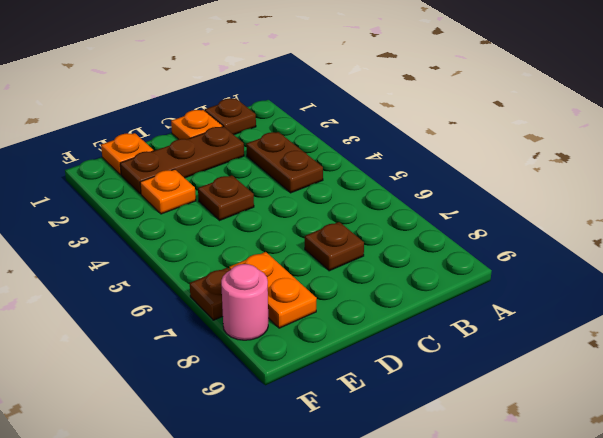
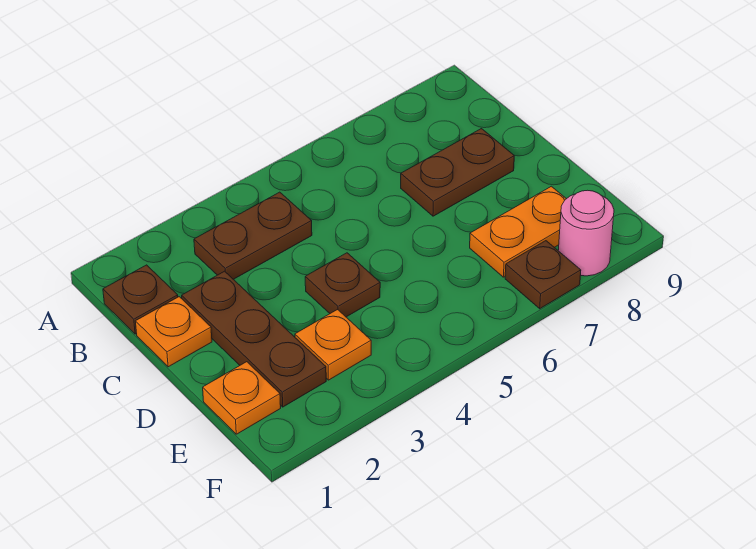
brown plate C7 level 1 -> brown plate C7:C8 level 1

